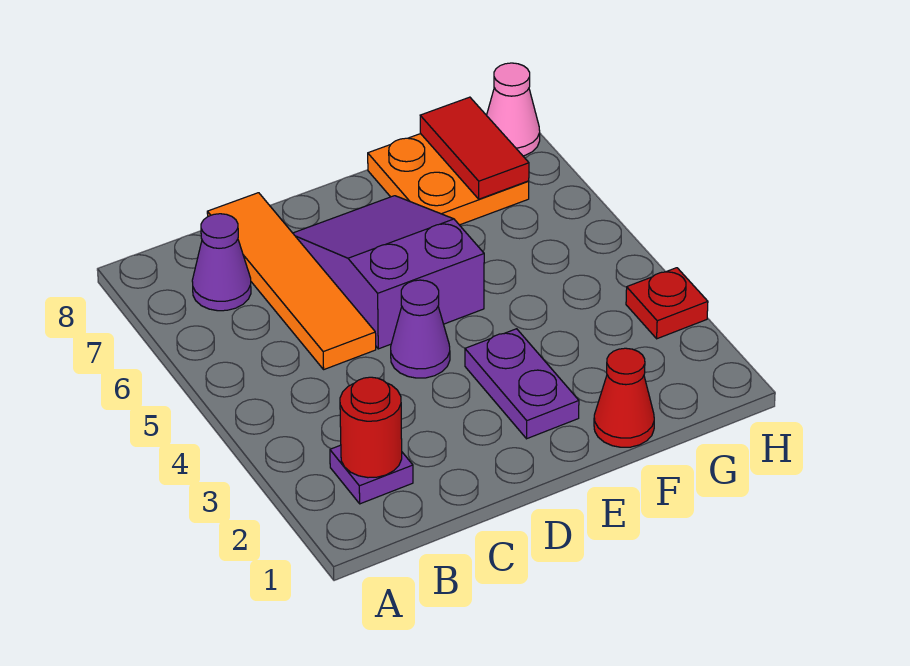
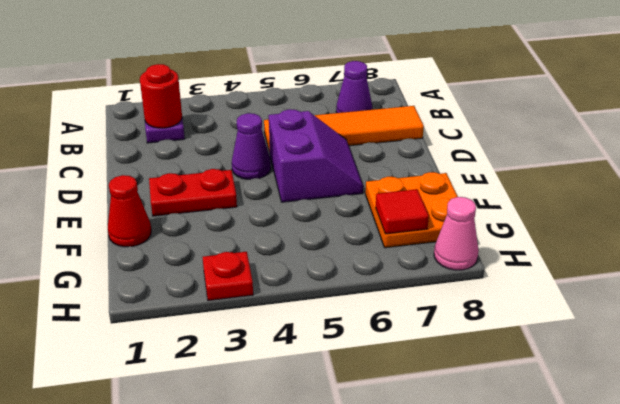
purple slope D5:E7 level 1 top 5 -> purple slope D5:E6 level 1 top 5
purple plate E2:E3 level 1 -> red plate E2:E3 level 1
red tile G7:G8 level 2 -> red tile G7 level 2

